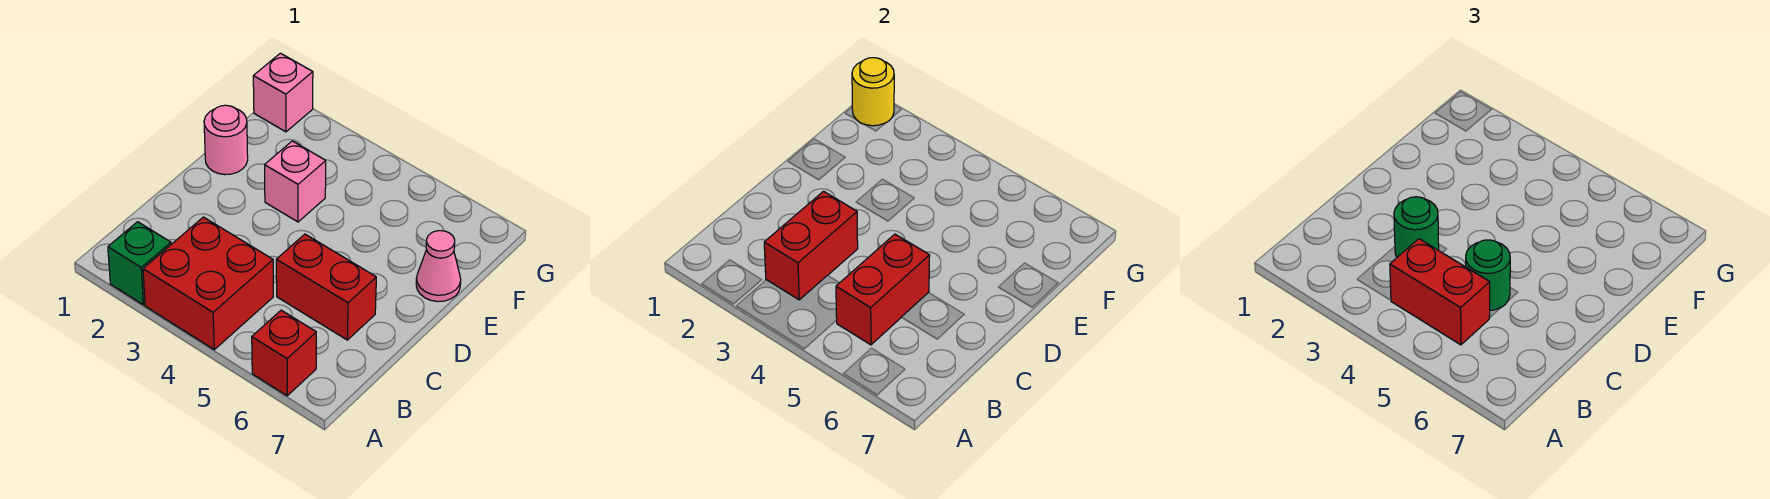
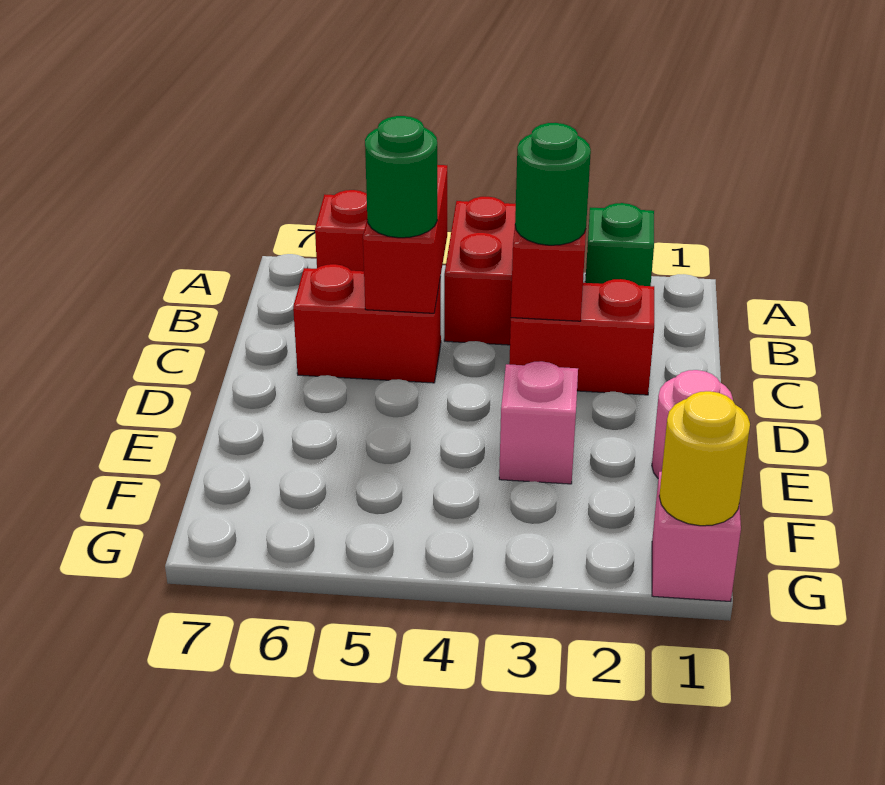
red brick B4:B5 level 3 -> red brick C2:C3 level 1
pink cone E7 level 1 -> none

